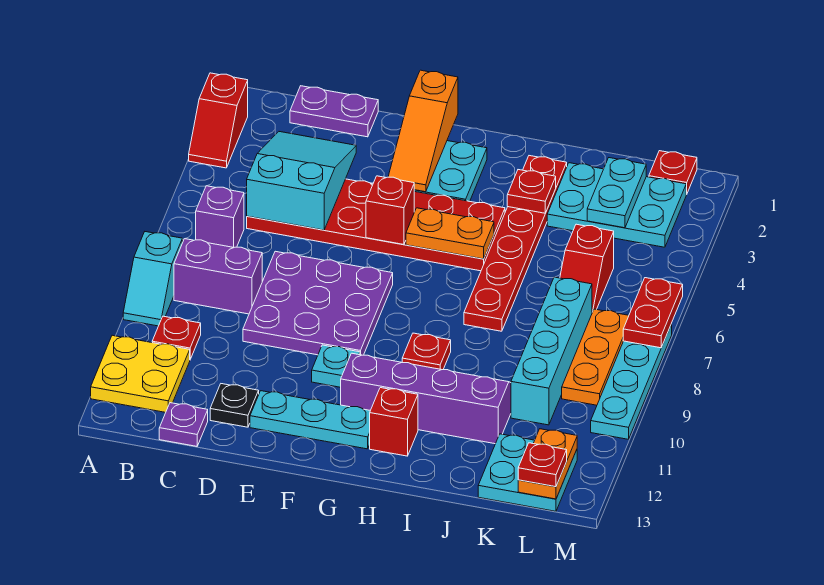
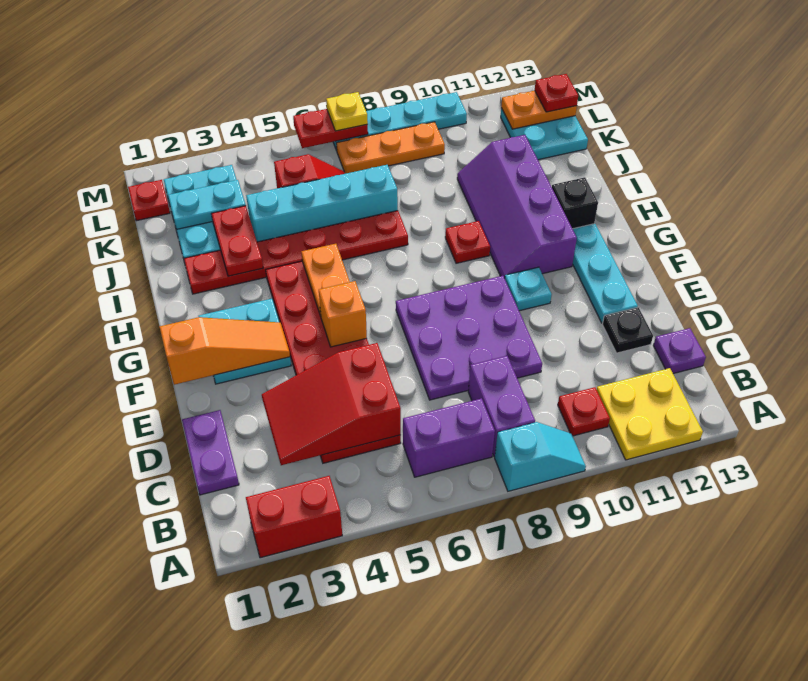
red slope A2:A3 level 1 top 2 -> red brick A2:A3 level 1
purple brick B6 level 1 -> purple brick B6:B7 level 1
cyan slope C3:D5 level 2 top 5 -> red slope C3:D5 level 2 top 5
red brick F5 level 2 -> orange brick F5 level 2
red brick H12 level 1 -> black brick H12 level 1
red plate I3 level 2 -> red plate I3:J3 level 2
cyan brick K7:K10 level 1 -> cyan brick J4:J7 level 1
none -> yellow plate M7 level 3

